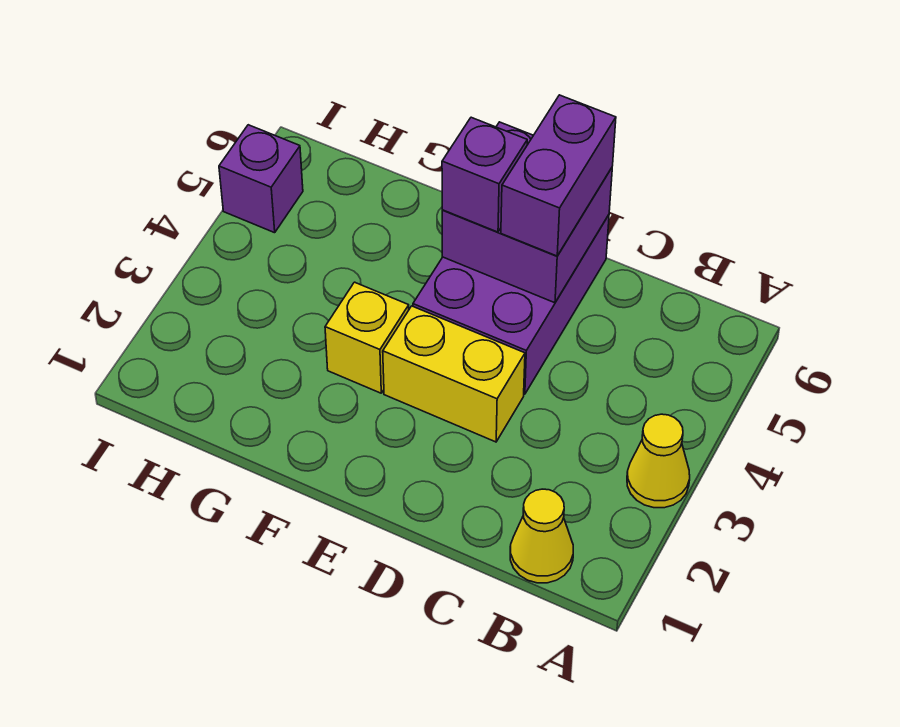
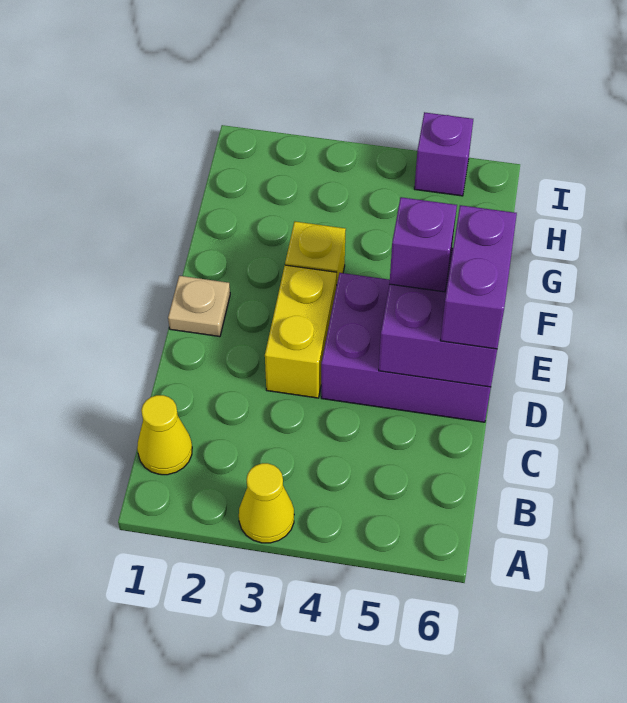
purple brick D5:D6 level 3 -> purple brick D6:E6 level 3
none -> tan plate E1 level 1

